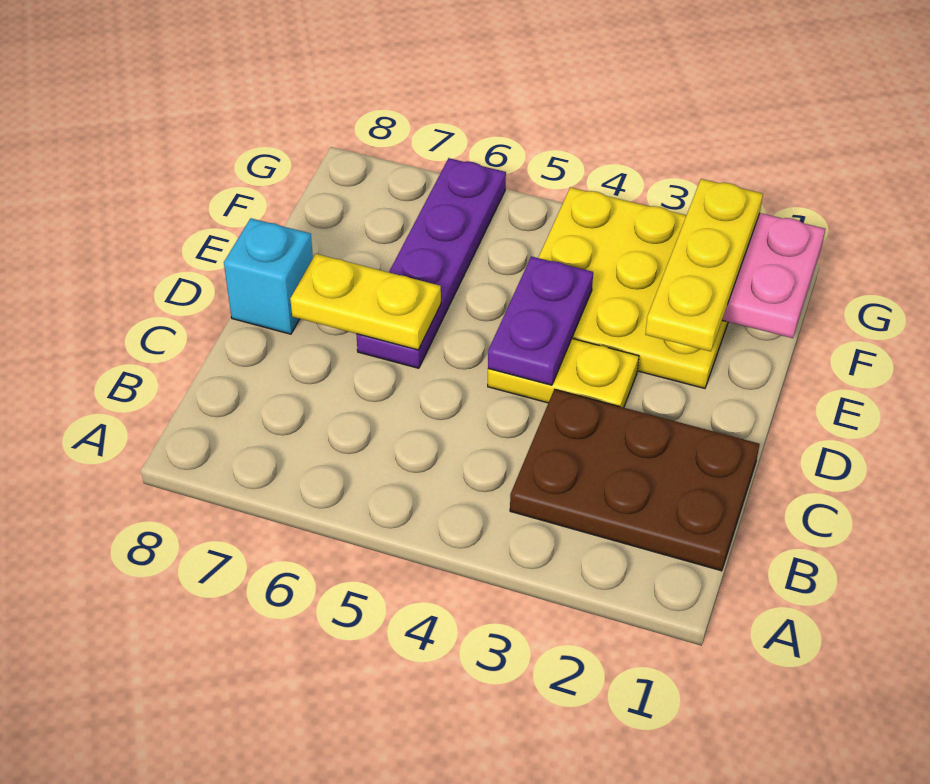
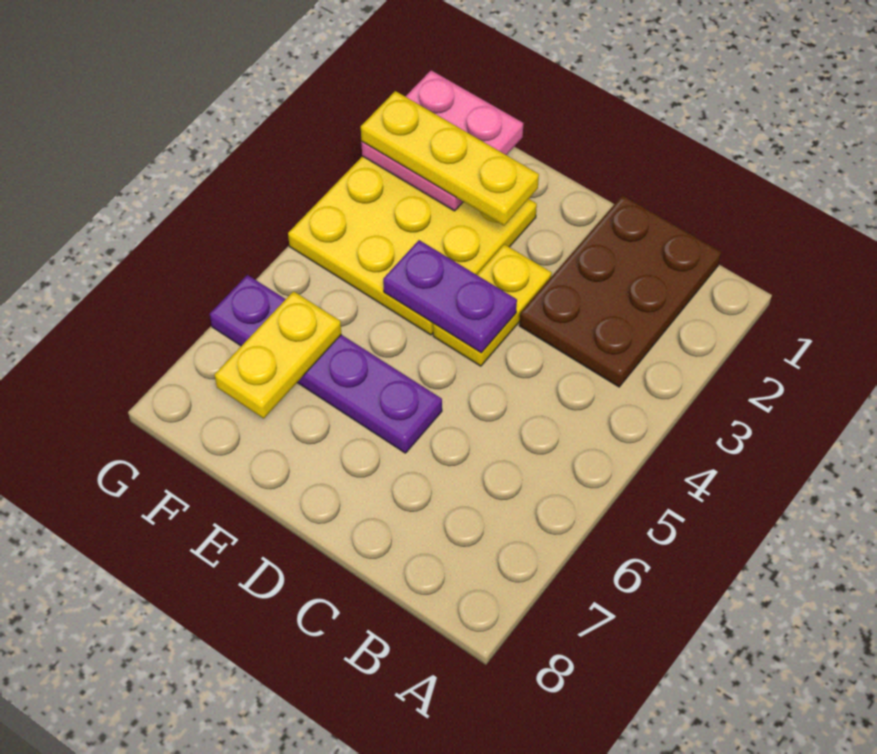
yellow plate D6:D7 level 2 -> yellow plate F6:F7 level 2
cyan brick D8 level 1 -> none

